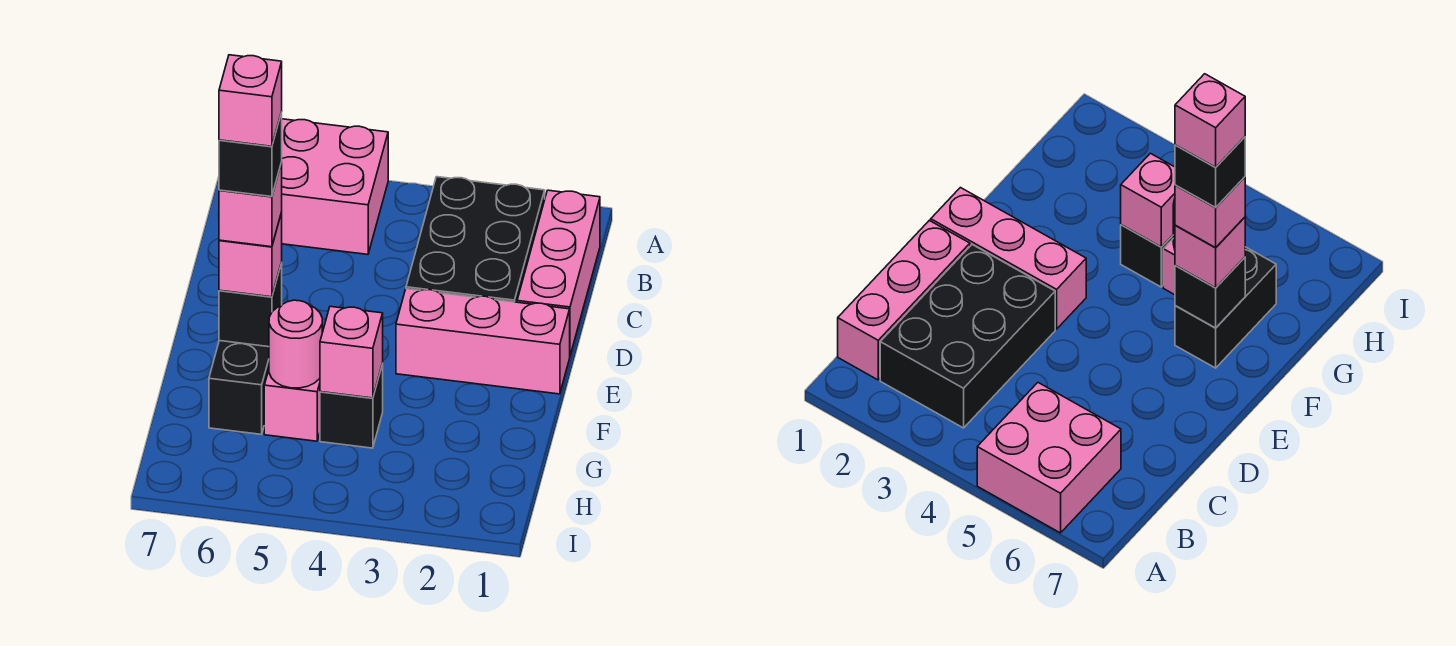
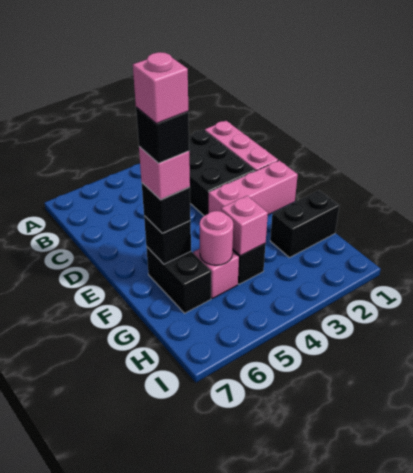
pink brick A5:B6 level 1 -> none
pink brick F6 level 3 -> black brick F6 level 3
none -> black brick G1:G2 level 1

